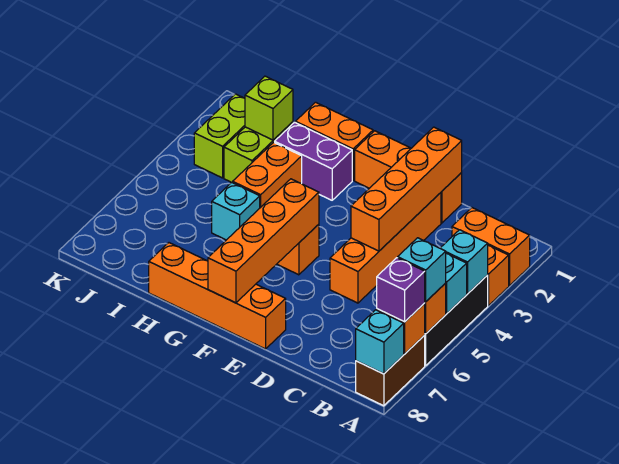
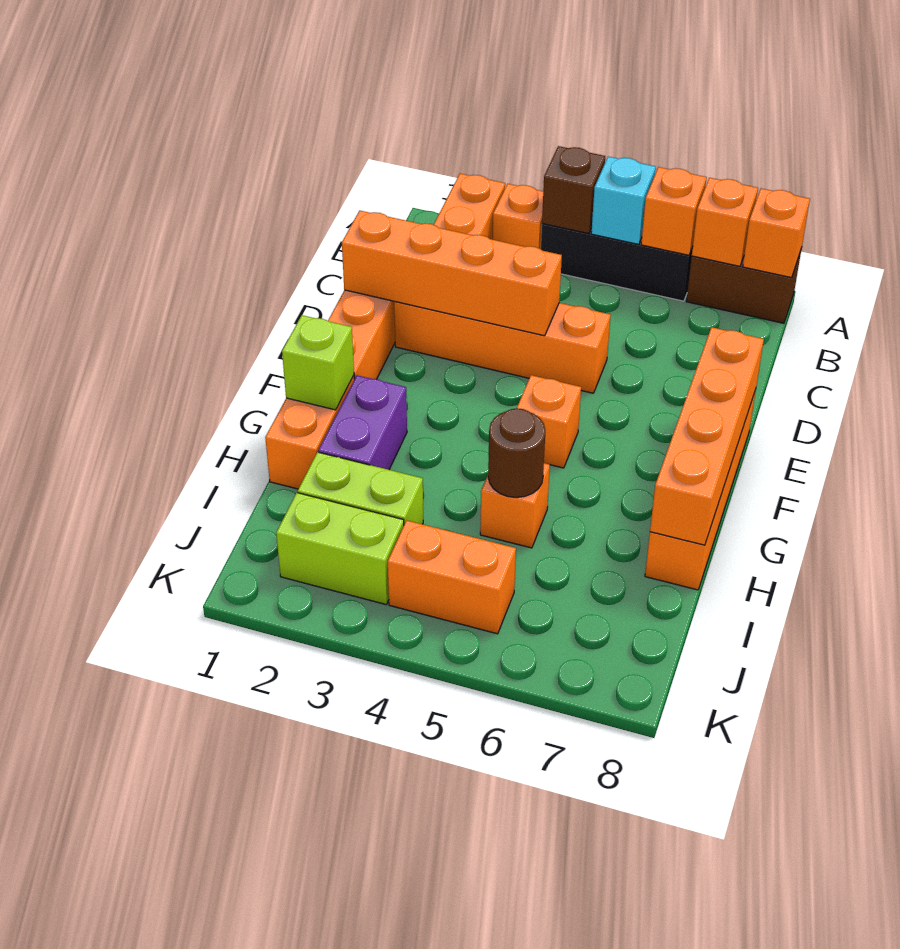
cyan brick A4 level 2 -> brown brick A4 level 2
cyan brick A6 level 3 -> none
purple brick A7 level 3 -> none
cyan brick A8 level 2 -> orange brick A8 level 2
orange brick F5:F8 level 2 -> orange brick E8:H8 level 2
orange brick H3:H4 level 1 -> orange brick J4:J5 level 1
cyan brick H5 level 1 -> orange brick H5 level 1
none -> brown round brick H5 level 2
lime brick I2 level 2 -> lime brick G1 level 2

